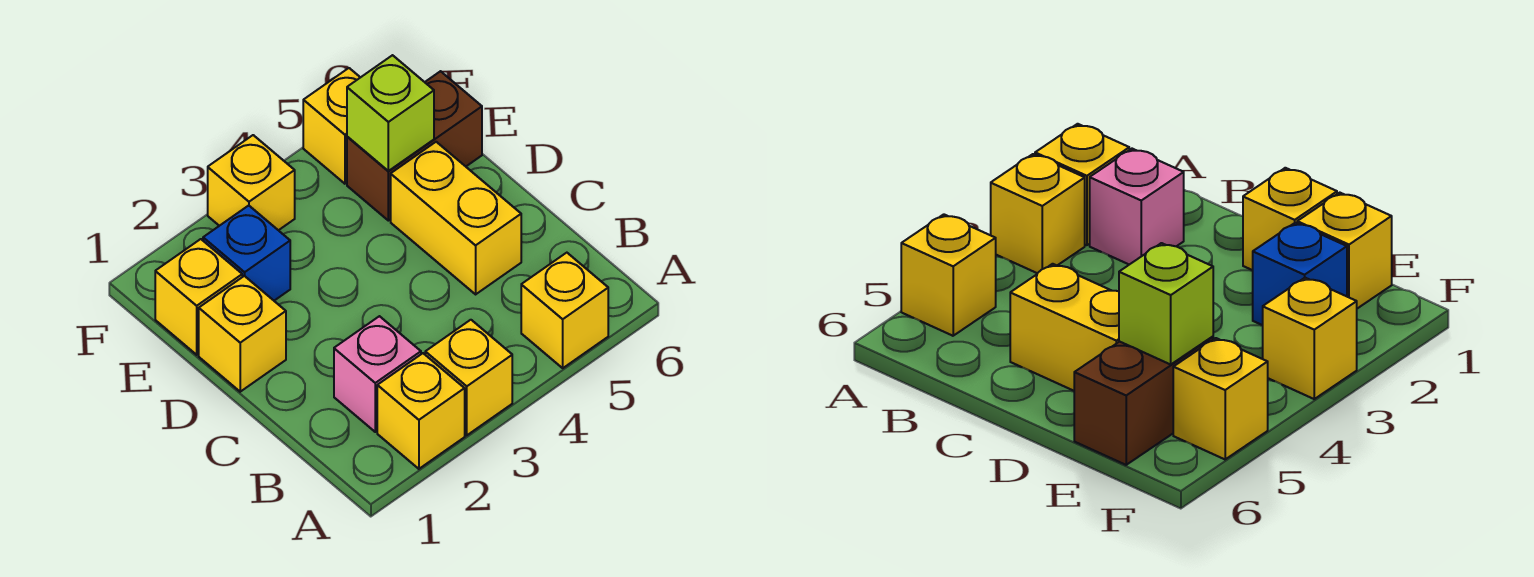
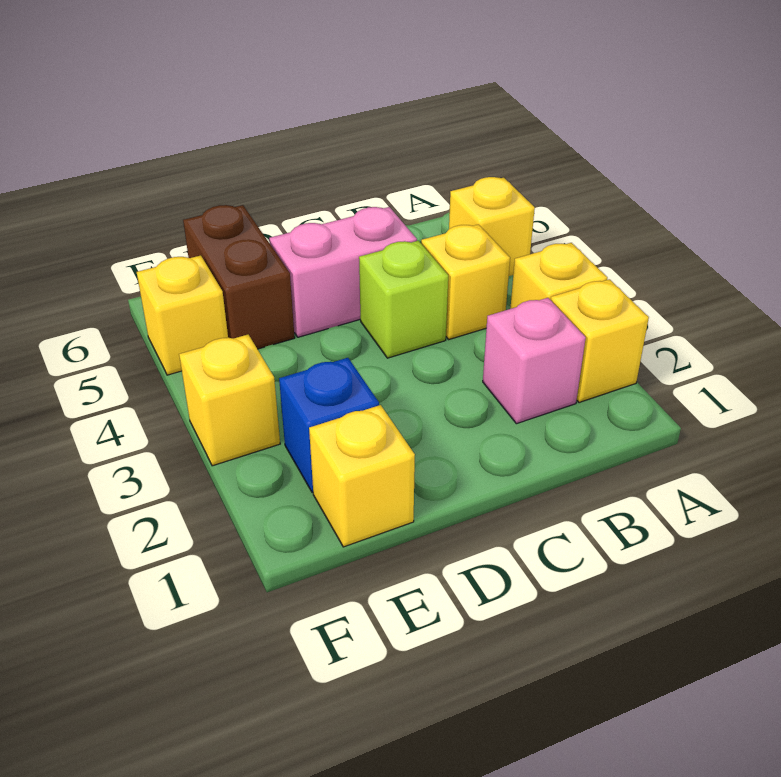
yellow brick C5:D5 level 1 -> pink brick C5:D5 level 1
yellow brick D1 level 1 -> yellow brick B4 level 1
lime brick E5 level 2 -> lime brick C4 level 1

